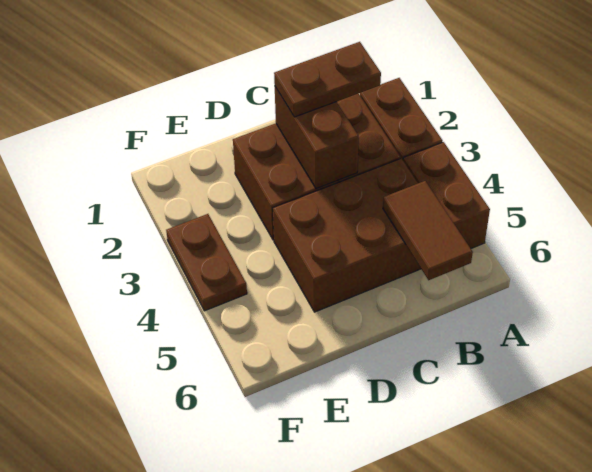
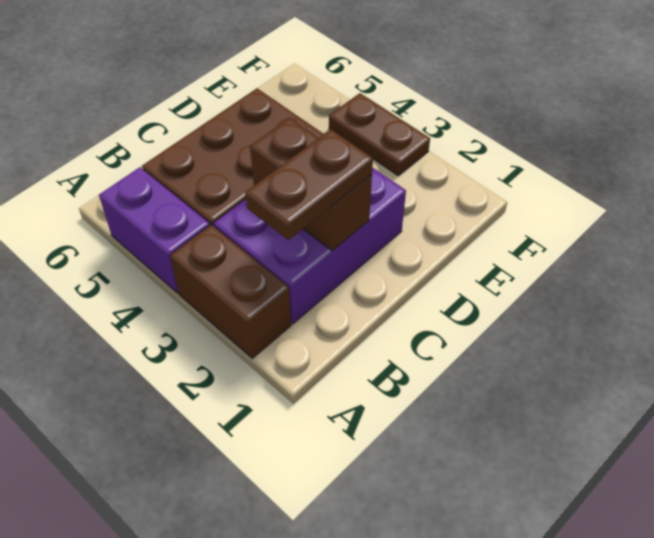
brown brick A4:A5 level 1 -> purple brick A4:A5 level 1
brown brick B2:D3 level 1 -> purple brick B2:D3 level 1
brown tile B5:B6 level 2 -> none

